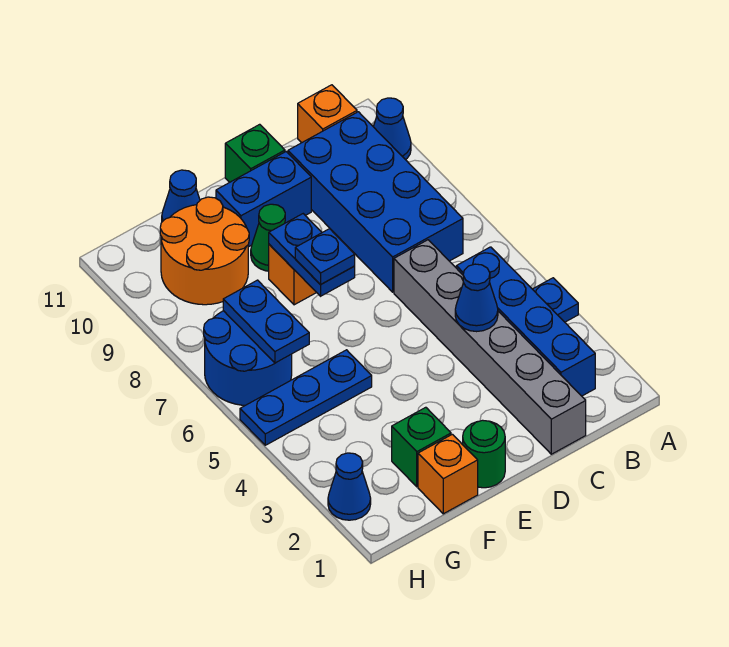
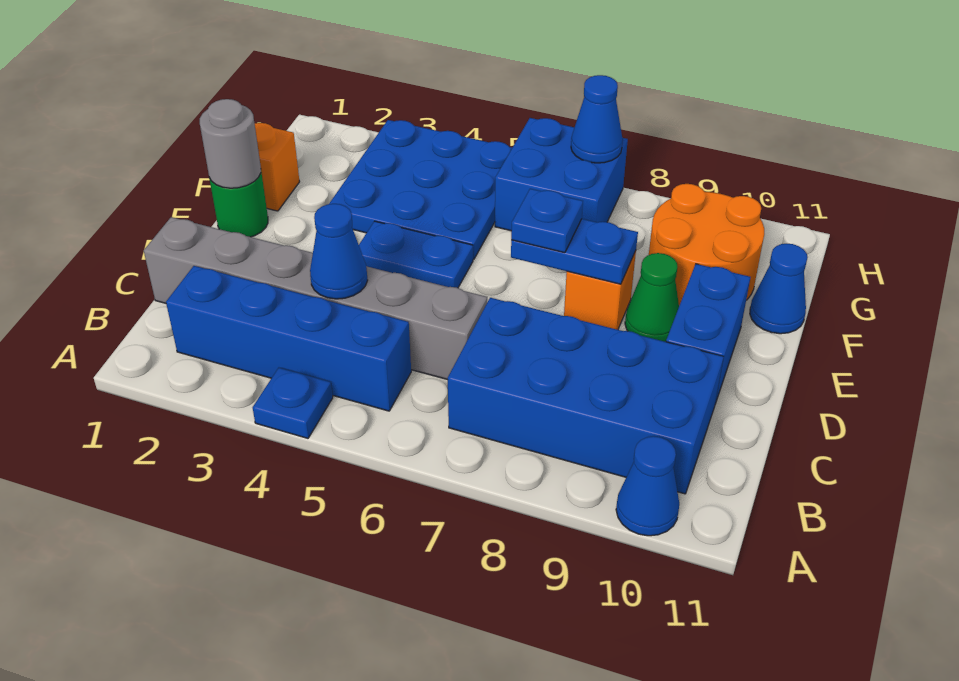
orange brick B11 level 1 -> none
green brick D11 level 1 -> none
none -> grey round brick E1 level 2
green brick F2 level 1 -> none
blue plate F5:H5 level 1 -> blue plate F3:H5 level 1
blue round brick G6:H7 level 1 -> blue brick G6:H7 level 1
blue plate G6:G7 level 2 -> blue plate E4:E5 level 1
blue cone H2 level 1 -> blue cone H7 level 2

